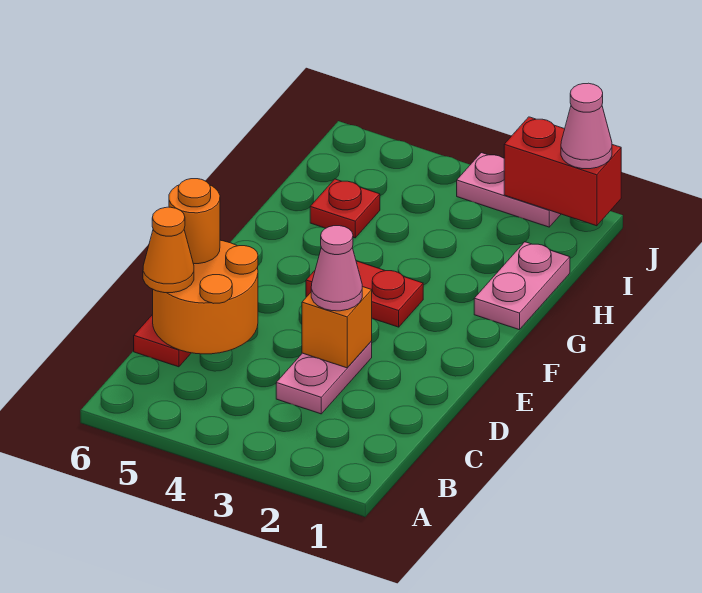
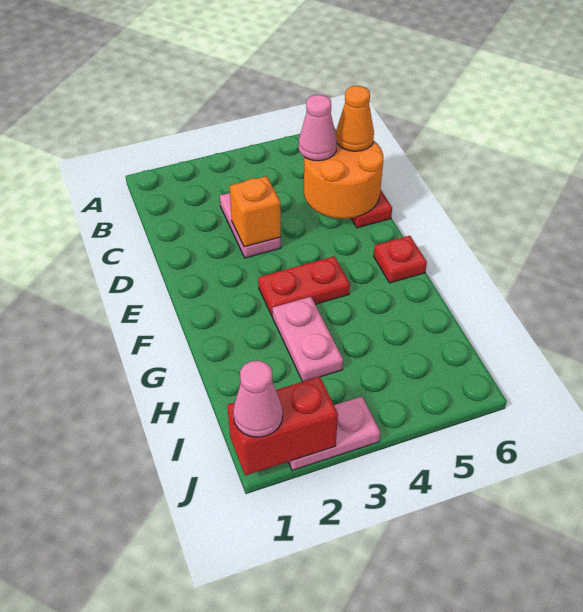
pink cone D3 level 3 -> pink cone C5 level 3
orange round brick D6 level 3 -> none
pink plate G1:H1 level 1 -> pink plate G3:H3 level 1
red plate H5 level 1 -> red plate F6 level 1

